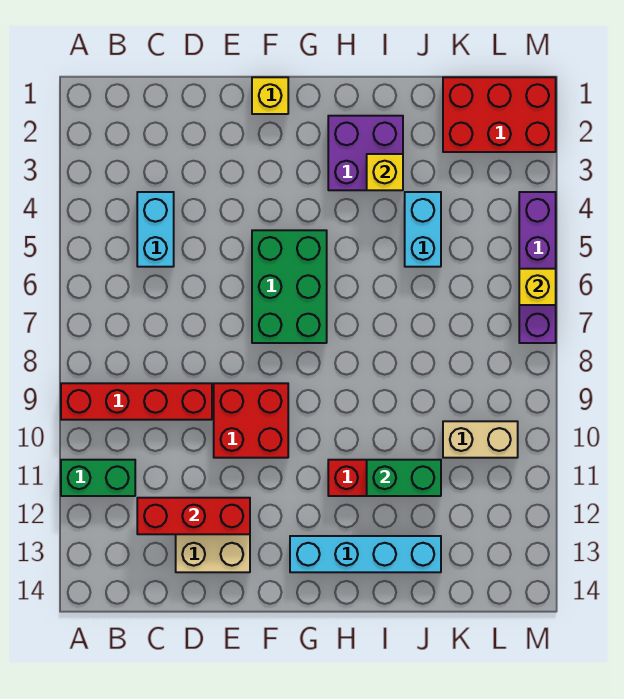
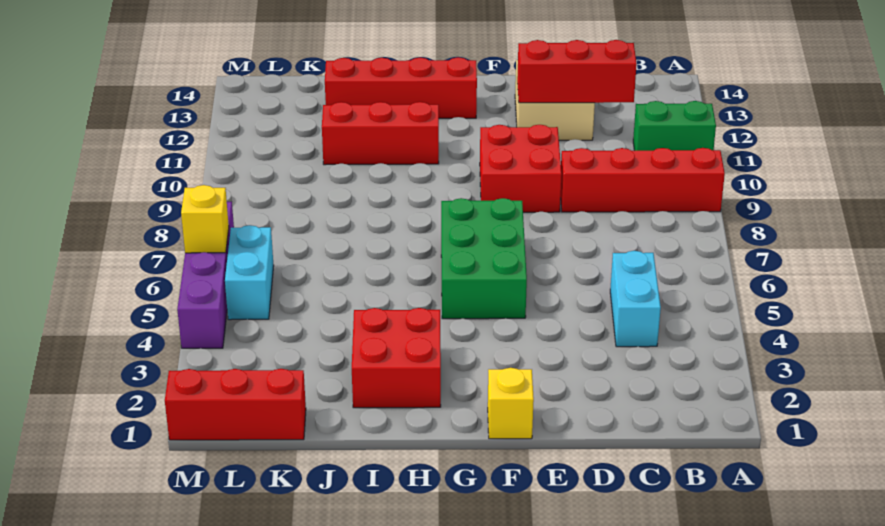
cyan brick G13:J13 level 1 -> red brick G13:J13 level 1
purple brick H2:I3 level 1 -> red brick H2:I3 level 1
yellow brick I3 level 2 -> none
green brick I11:J11 level 2 -> none
cyan brick J4:J5 level 1 -> cyan brick L5:L6 level 1
red brick K1:M2 level 1 -> red brick K1:M1 level 1
tan brick K10:L10 level 1 -> none

